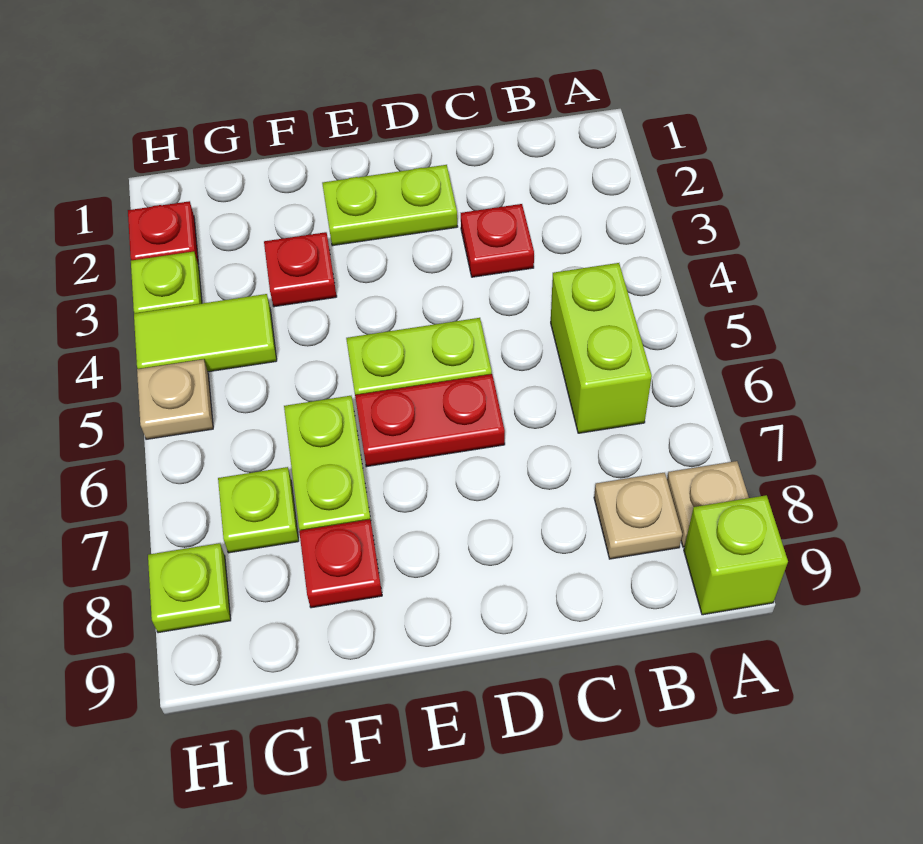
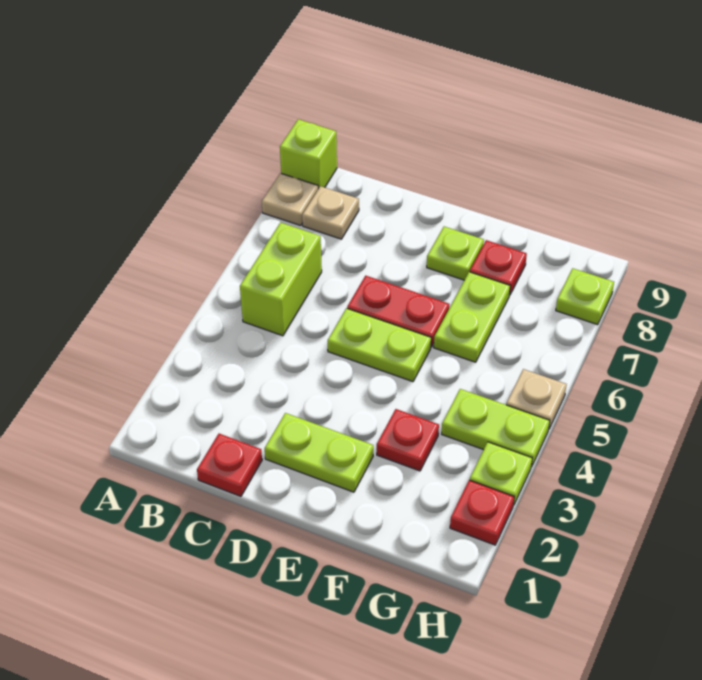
red plate C3 level 1 -> red plate C1 level 1
lime tile G4:H4 level 1 -> lime plate G4:H4 level 1
lime plate G7 level 1 -> lime plate E8 level 1

